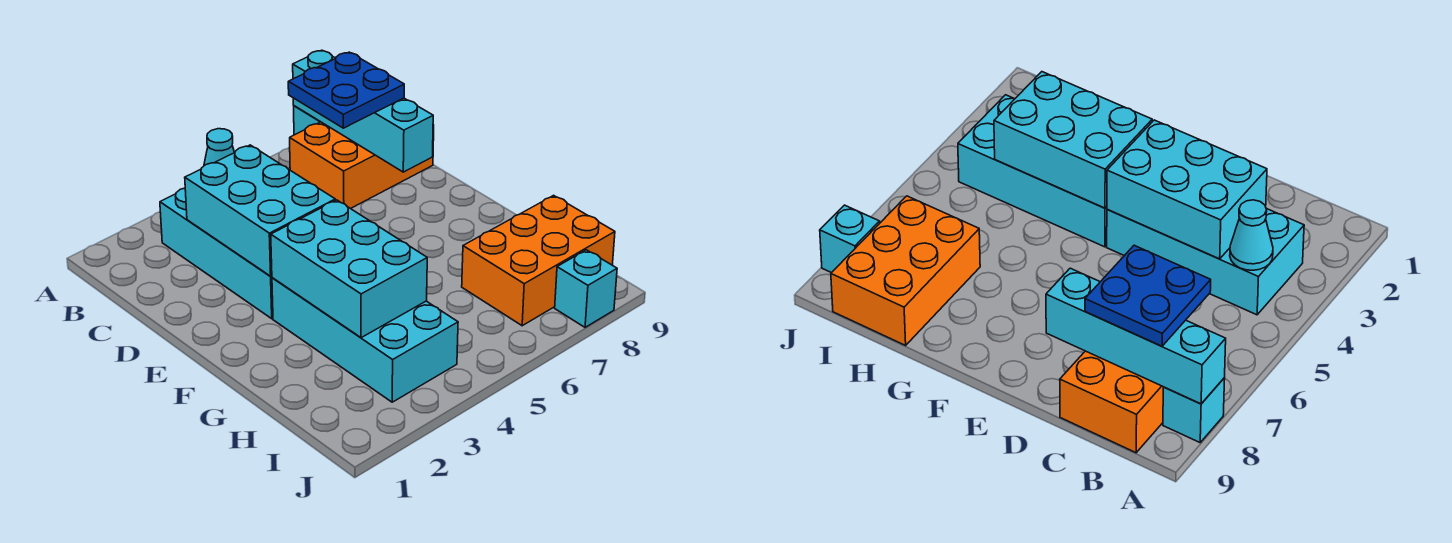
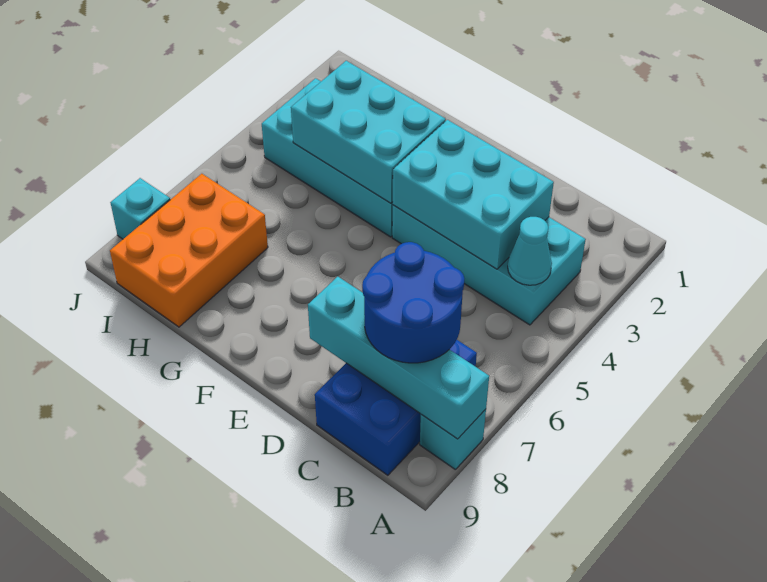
orange brick B7:C9 level 1 -> blue brick B7:C9 level 1
blue plate B7:C8 level 3 -> blue round brick B7:C8 level 3

